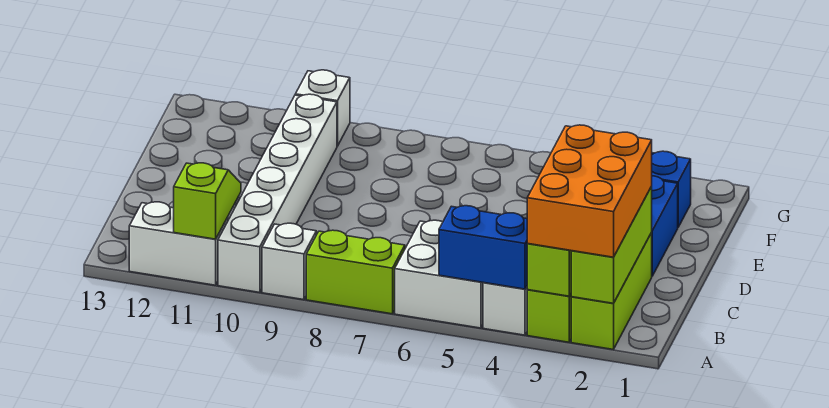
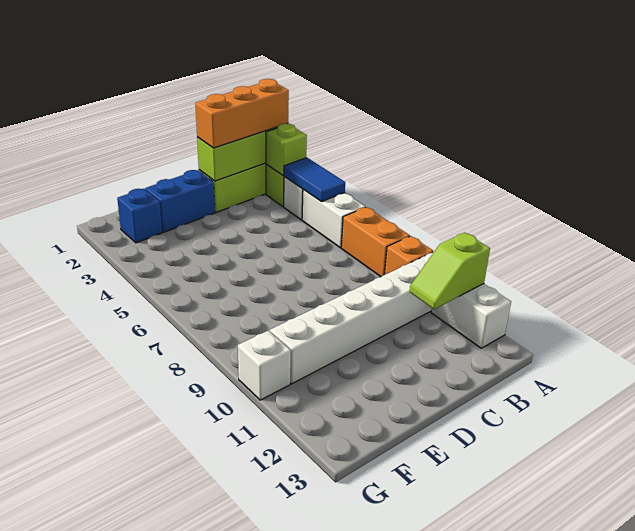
orange brick A2:C3 level 3 -> orange brick A2:C2 level 3
blue brick A4:A5 level 2 -> blue tile A4:A5 level 2
white brick A5:B6 level 1 -> white brick A5:A6 level 1
lime brick A7:A8 level 1 -> orange brick A7:A8 level 1
white brick A9 level 1 -> orange brick A9 level 1

